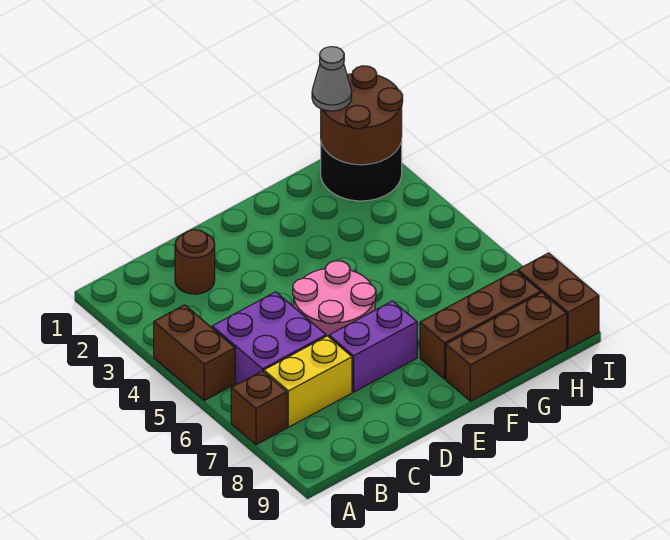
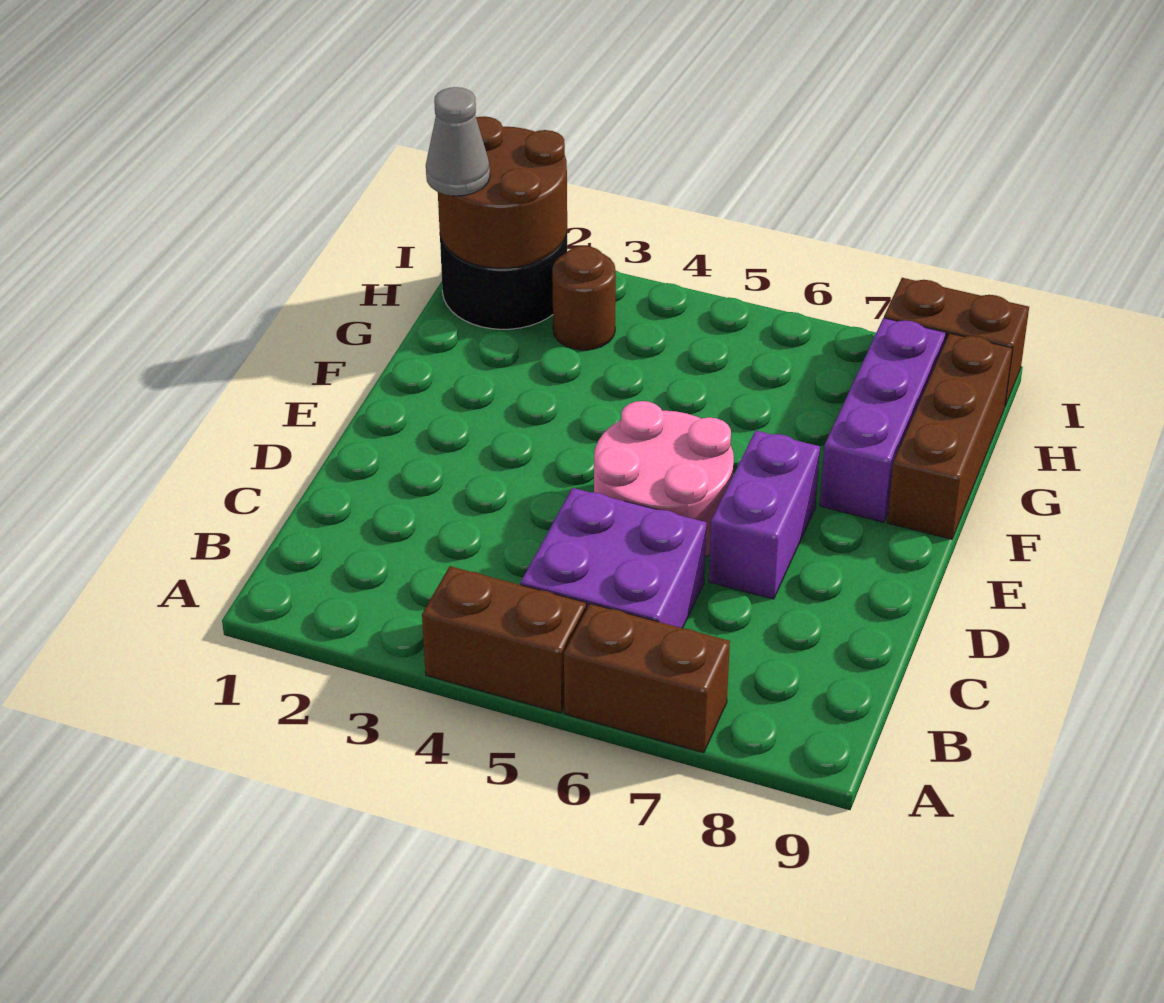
brown brick A7 level 1 -> brown brick A6:A7 level 1
yellow brick B7:C7 level 1 -> none
brown round brick C2 level 1 -> brown round brick H3 level 1
brown brick F8:H8 level 1 -> purple brick F8:H8 level 1

